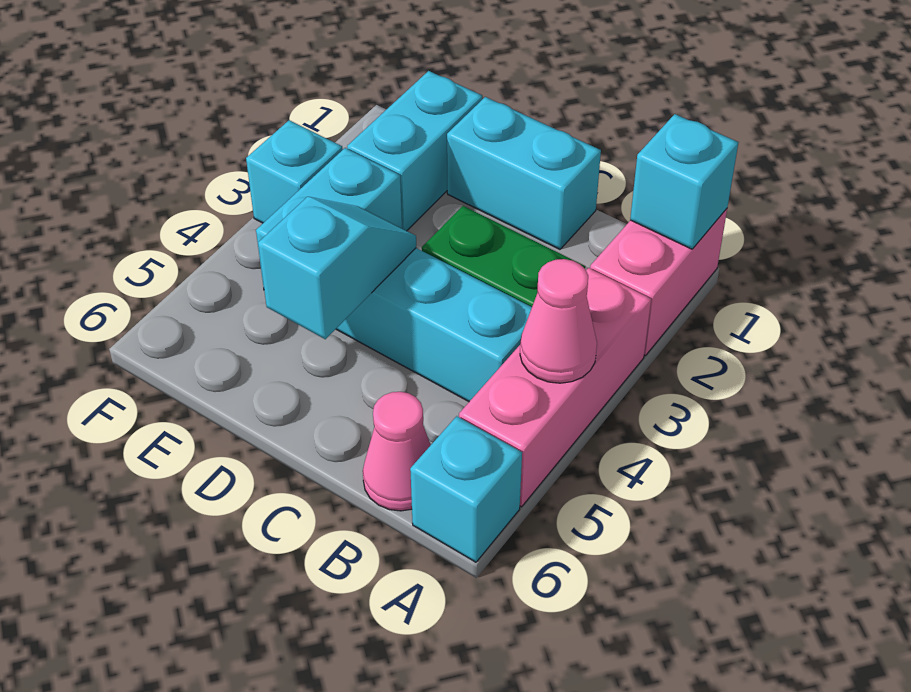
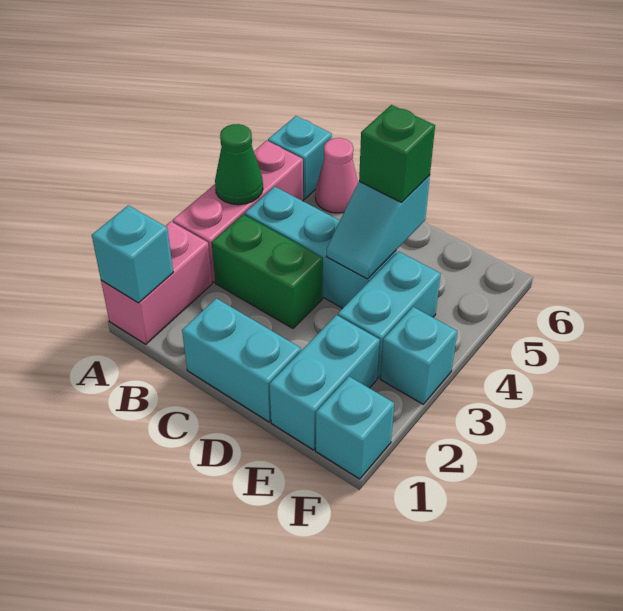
pink cone A4 level 2 -> green cone A4 level 2
none -> green brick D5 level 3
none -> cyan brick F1 level 1

